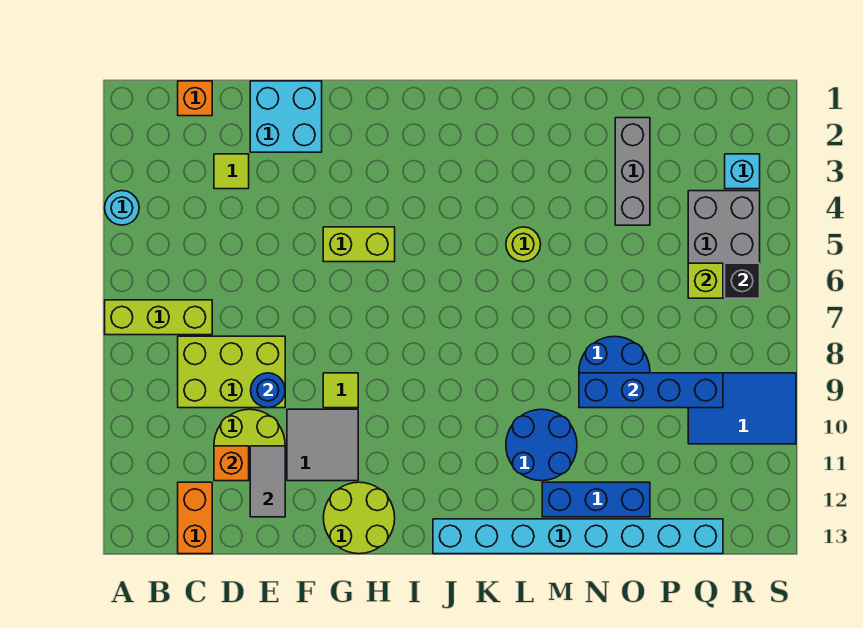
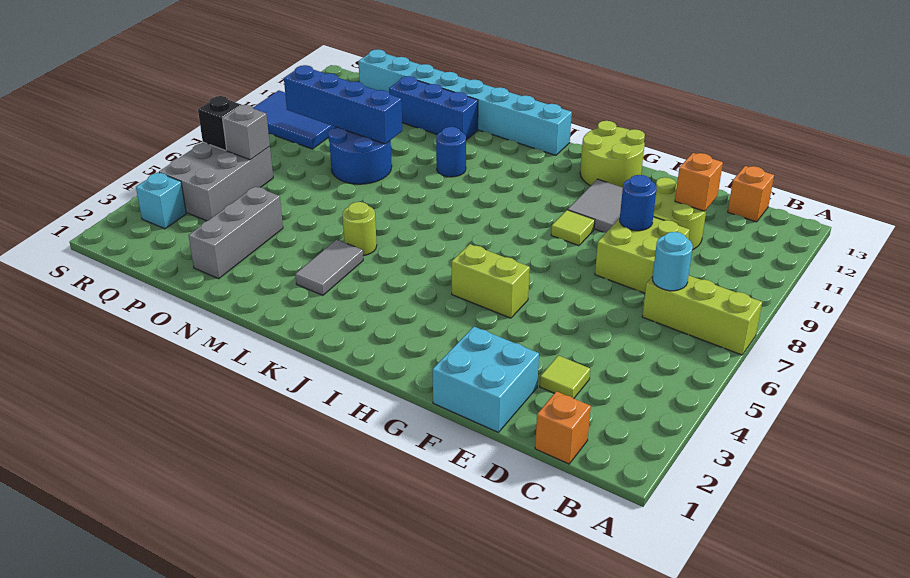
cyan round brick A4 level 1 -> cyan round brick C7 level 2
lime brick C8:E9 level 1 -> lime brick D8:E9 level 1
orange brick C12:C13 level 1 -> orange brick C13 level 1
grey tile E11:E12 level 2 -> grey tile L3:L4 level 1
blue round brick L10:M11 level 1 -> blue round brick L10 level 1
lime brick Q6 level 2 -> grey brick Q6 level 2

